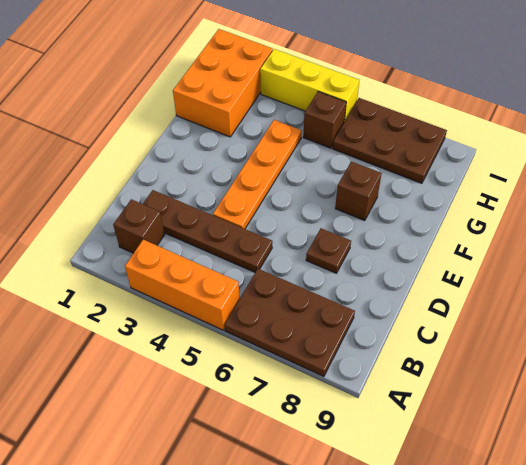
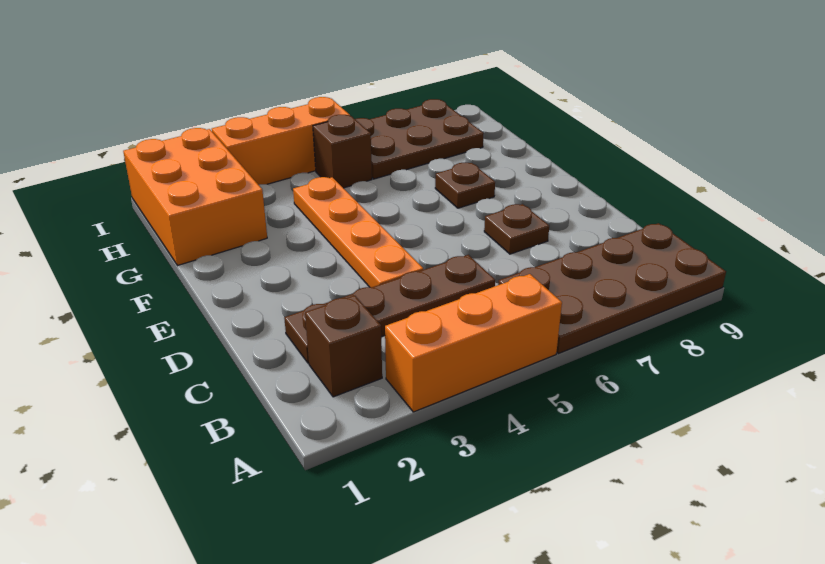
brown plate A6:B8 level 1 -> brown plate A6:B9 level 1
brown brick F7 level 1 -> brown plate F7 level 1
yellow brick I3:I5 level 1 -> orange brick I3:I5 level 1

